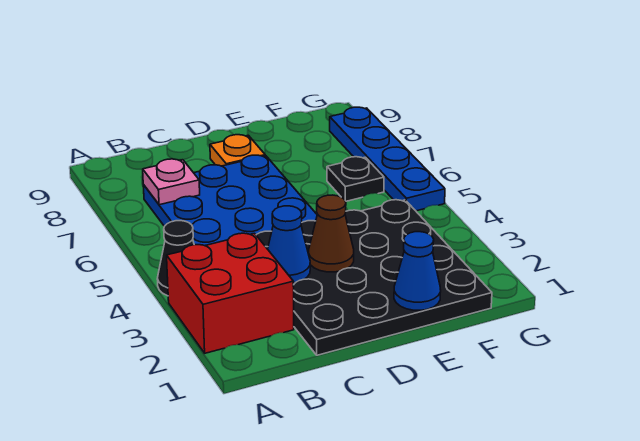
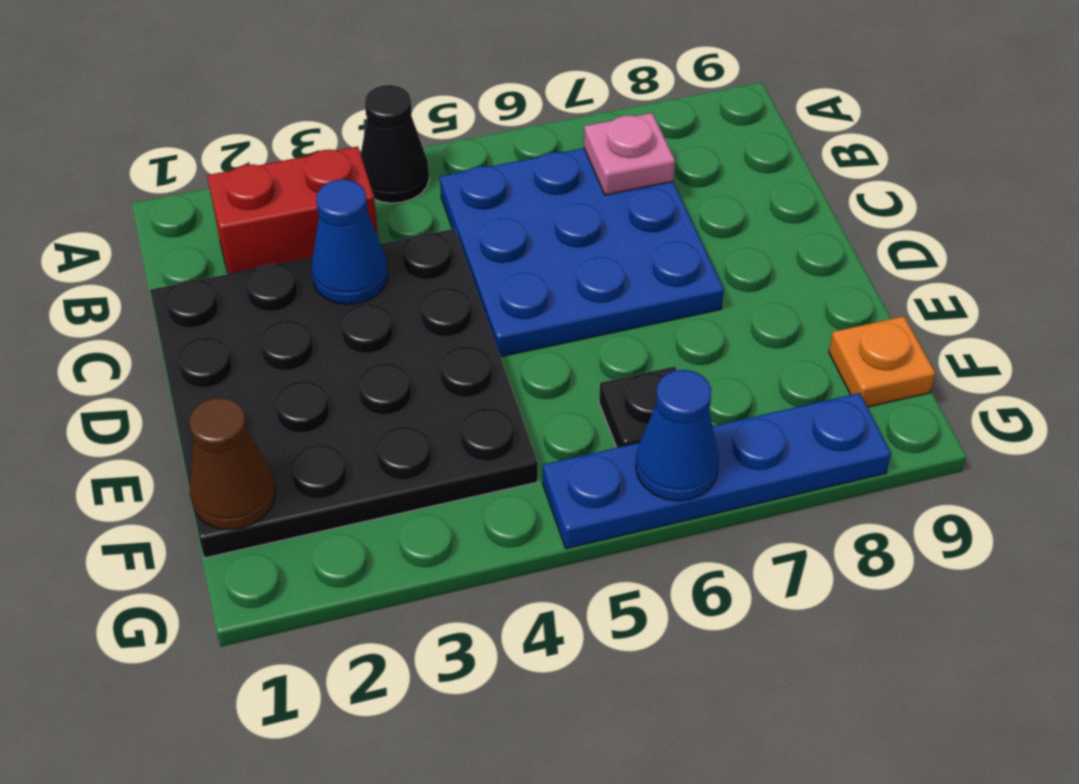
red brick A2:B3 level 1 -> red brick B2:B3 level 1
brown cone D3 level 2 -> brown cone F1 level 2
orange plate D8 level 1 -> orange plate F9 level 1
blue cone E1 level 2 -> blue cone G6 level 2

